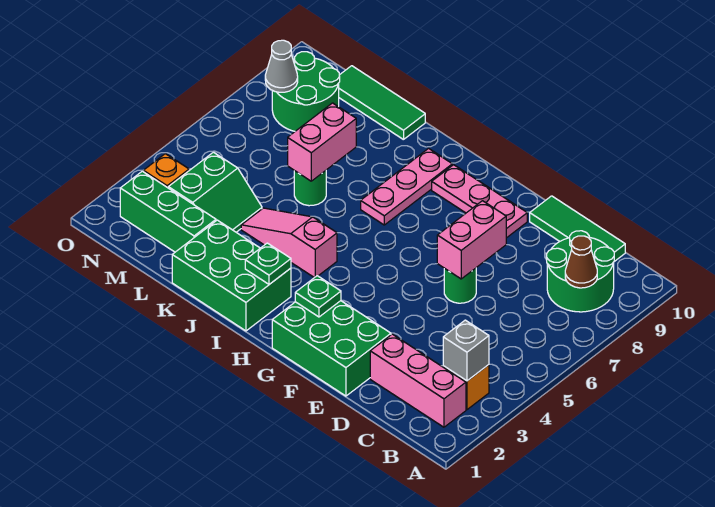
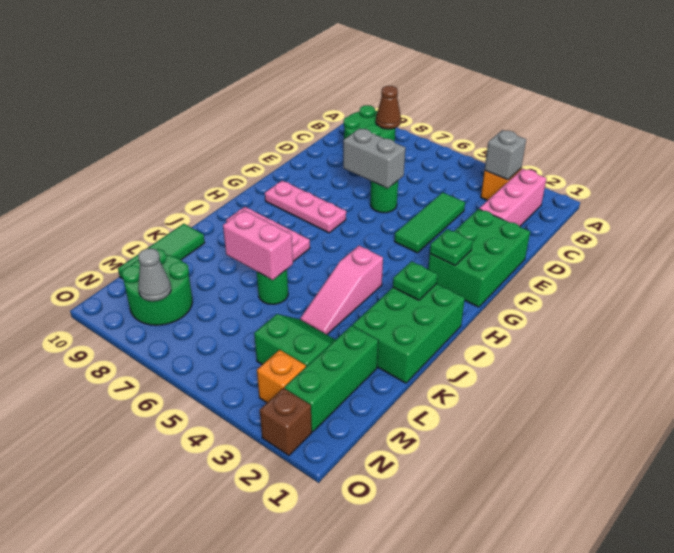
green tile C10:E10 level 1 -> green tile D4:F4 level 1
pink brick E6:E7 level 2 -> grey brick E6:E7 level 2
pink plate F9:H9 level 1 -> pink plate G7:G9 level 1
none -> brown brick O2 level 1

